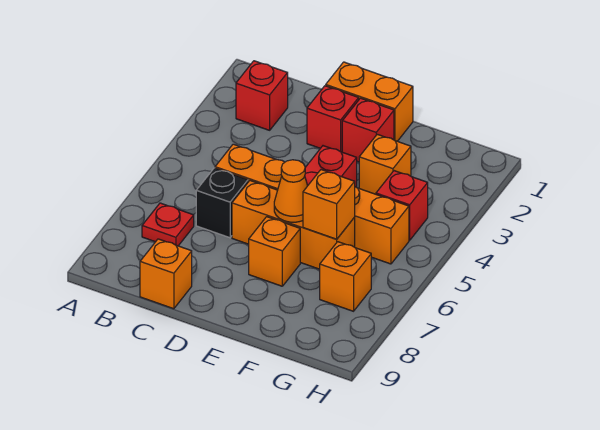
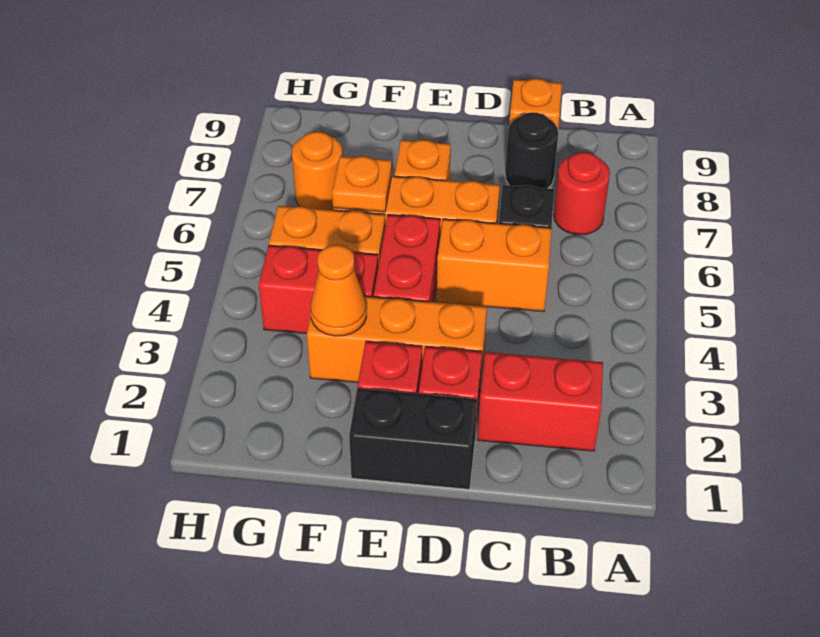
red brick B2 level 1 -> red brick B2:C2 level 1
red plate B7 level 1 -> red round brick B7 level 1
none -> black round brick C8 level 1
orange brick D1:E1 level 1 -> black brick D1:E1 level 1
orange cone E6 level 2 -> orange cone F3 level 2
orange brick F3 level 1 -> orange brick D3:F3 level 1
orange brick F6 level 2 -> orange plate F6 level 2
red brick G4 level 1 -> red brick F4:G4 level 1
orange brick G7 level 1 -> orange round brick G7 level 1

